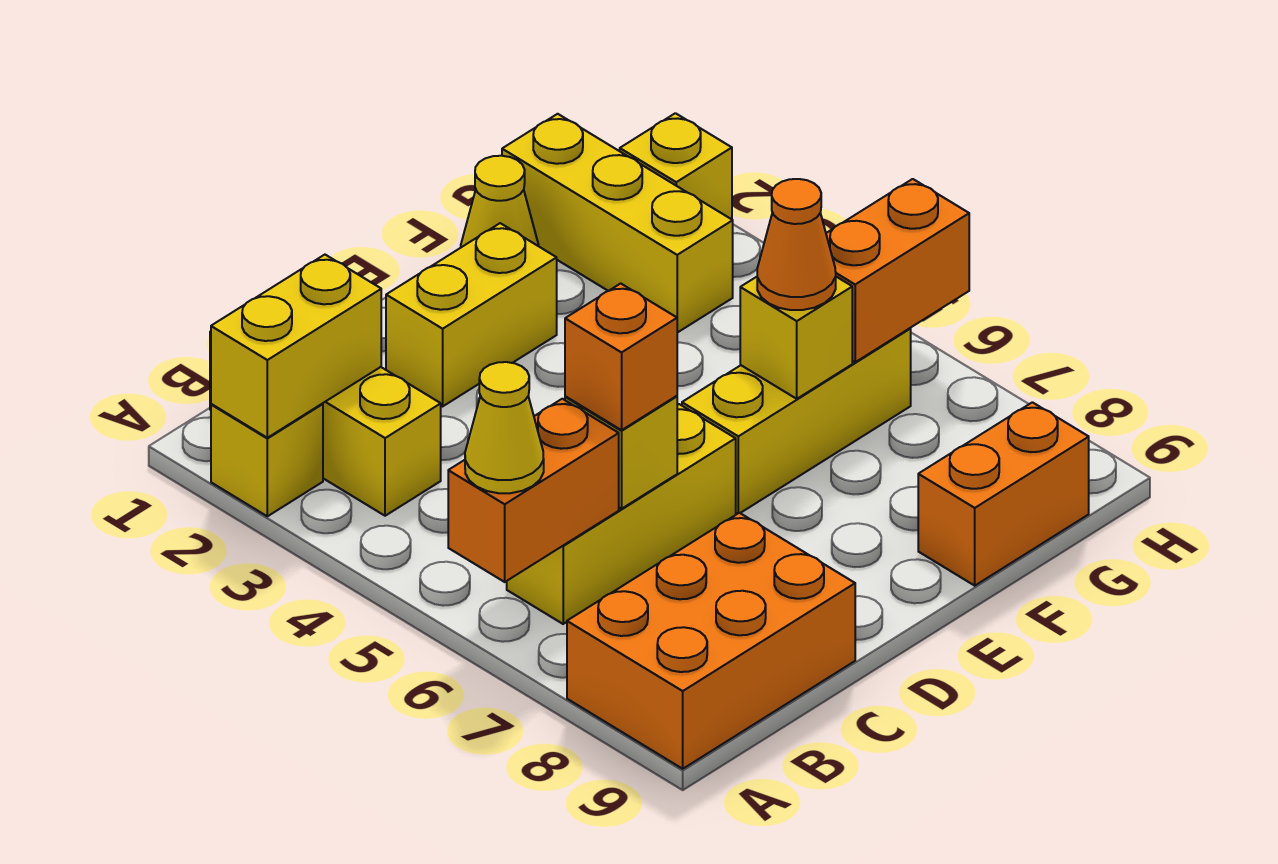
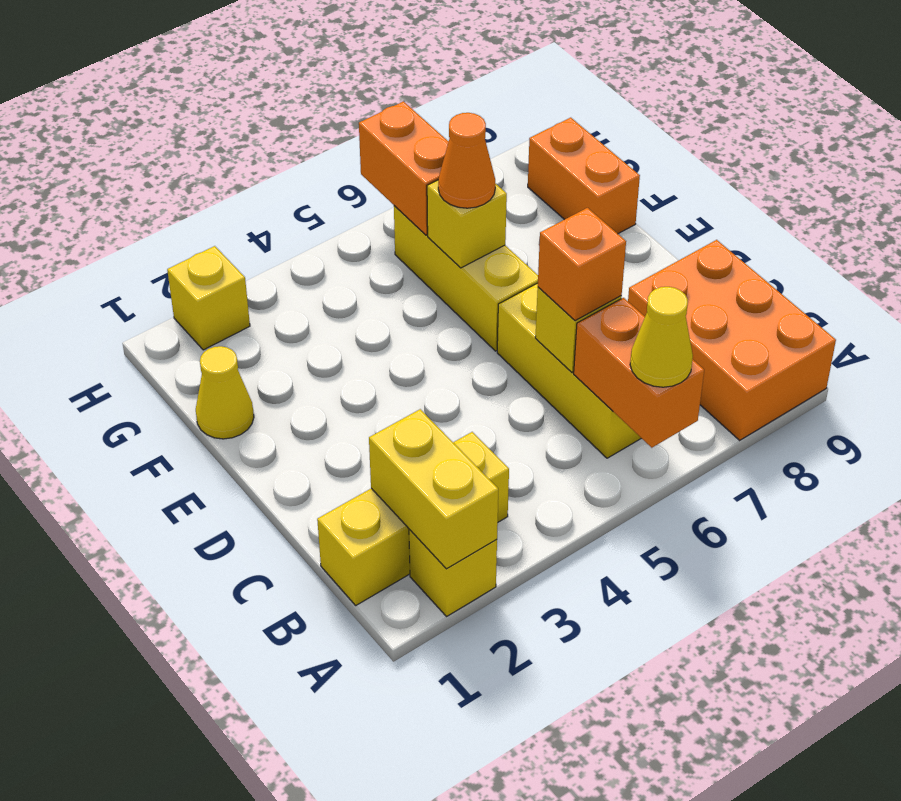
yellow brick D2:E2 level 1 -> none
yellow brick G1:G3 level 1 -> none

